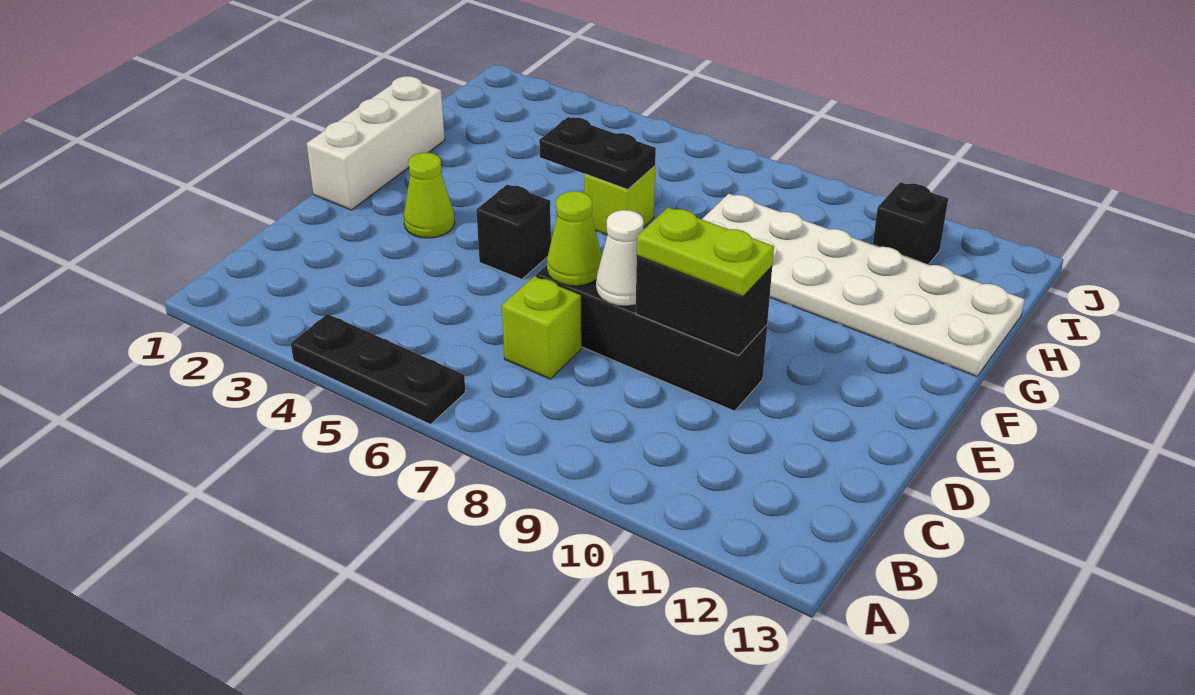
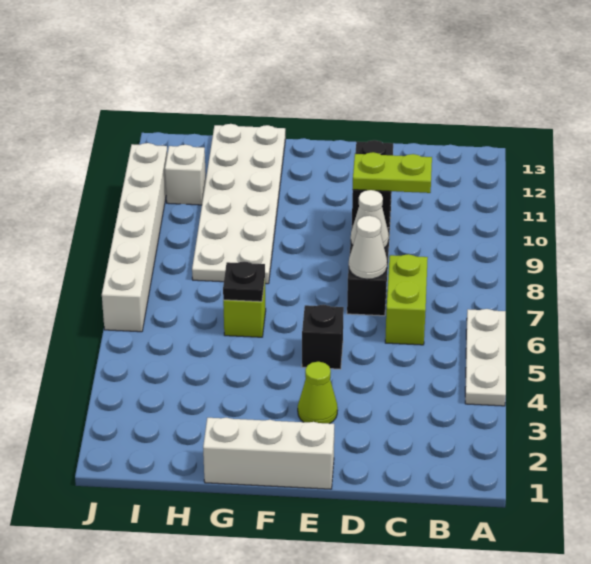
black plate A4:A6 level 1 -> white plate A4:A6 level 1
lime brick C7 level 1 -> lime brick C6:C7 level 1
lime cone D7 level 2 -> white cone D7 level 2
lime plate D9:D10 level 3 -> lime plate C9:D9 level 3
black plate G5:G6 level 2 -> black plate G6 level 2
black brick I11 level 1 -> white brick I11 level 1
none -> white brick J6:J11 level 1

